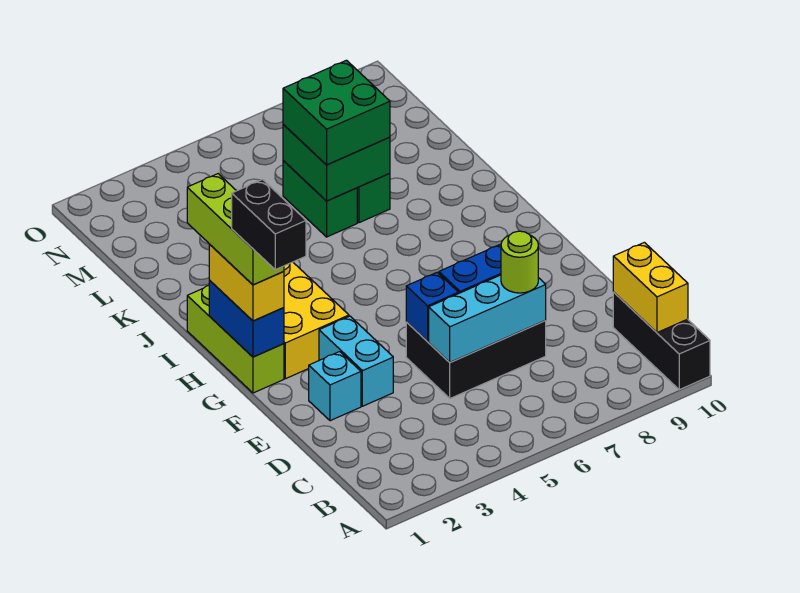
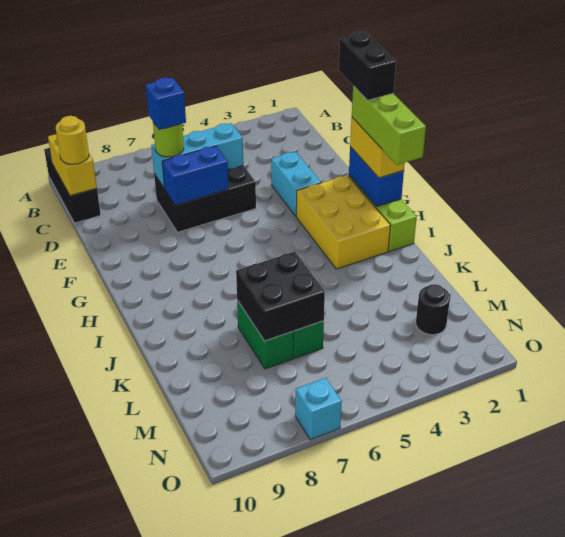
none -> yellow round brick C10 level 3
cyan brick E2 level 1 -> cyan brick O7 level 1
blue brick E5 level 2 -> blue brick D7 level 4
green brick K6:L7 level 2 -> black brick K6:L7 level 2
green brick K6:L7 level 3 -> none
none -> black round brick M2 level 1

